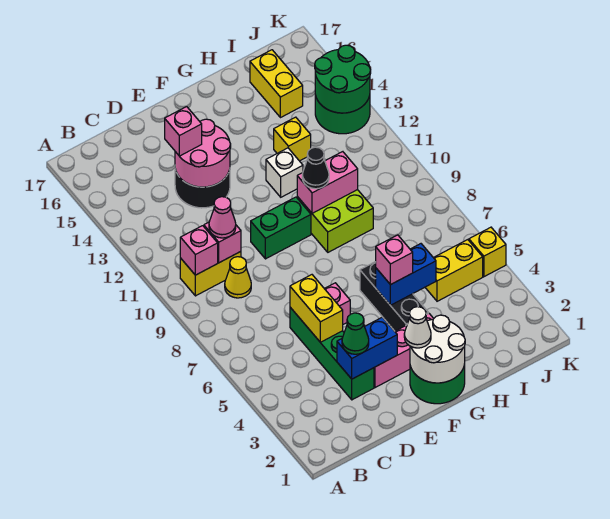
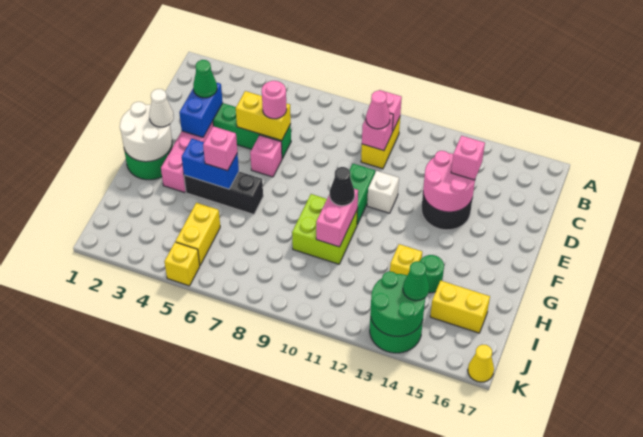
yellow cone C9 level 1 -> yellow cone K17 level 1
none -> pink round brick D6 level 3
blue brick G5:H5 level 2 -> blue brick G4:G5 level 2
white brick G12 level 1 -> white brick E11 level 1
none -> green round brick H14 level 1
none -> green cone J14 level 3

